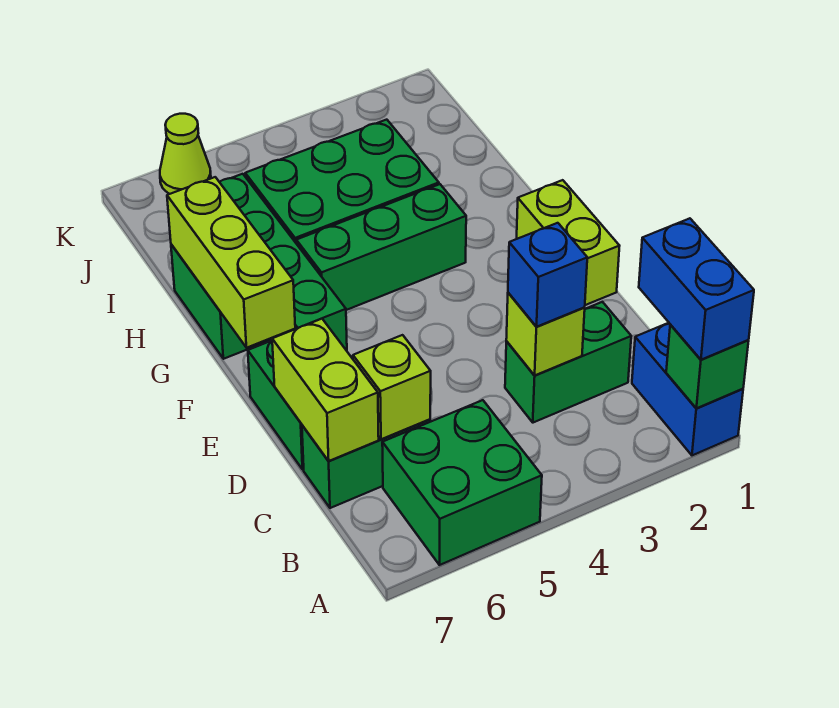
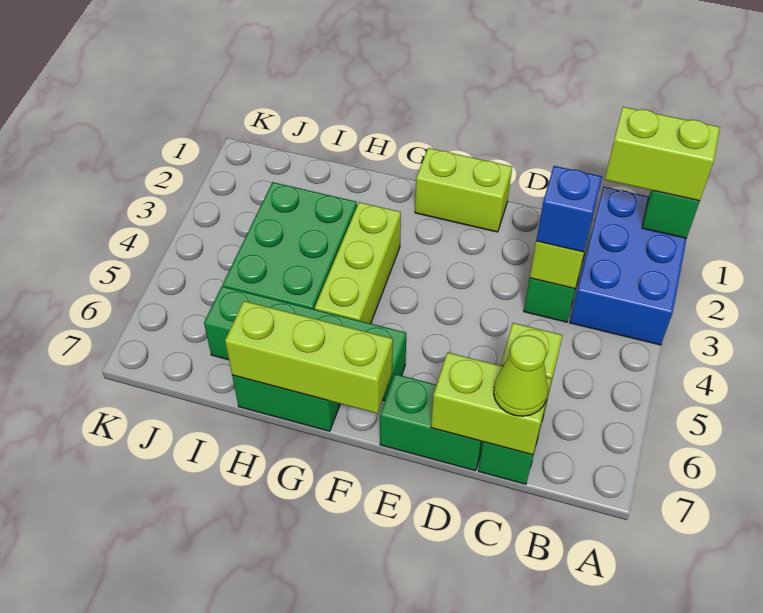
blue brick A1:B1 level 1 -> blue brick A1:B3 level 1
blue brick A1:B1 level 3 -> lime brick A1:B1 level 3
green brick A5:B6 level 1 -> none
green brick G3:G5 level 1 -> lime brick G3:G5 level 1
lime cone K6 level 1 -> lime cone C7 level 3

